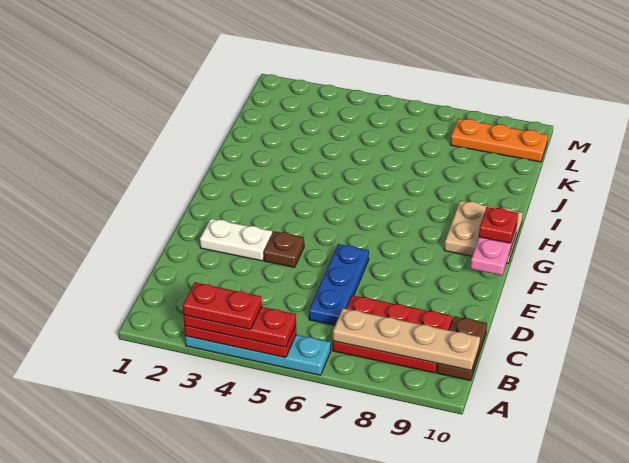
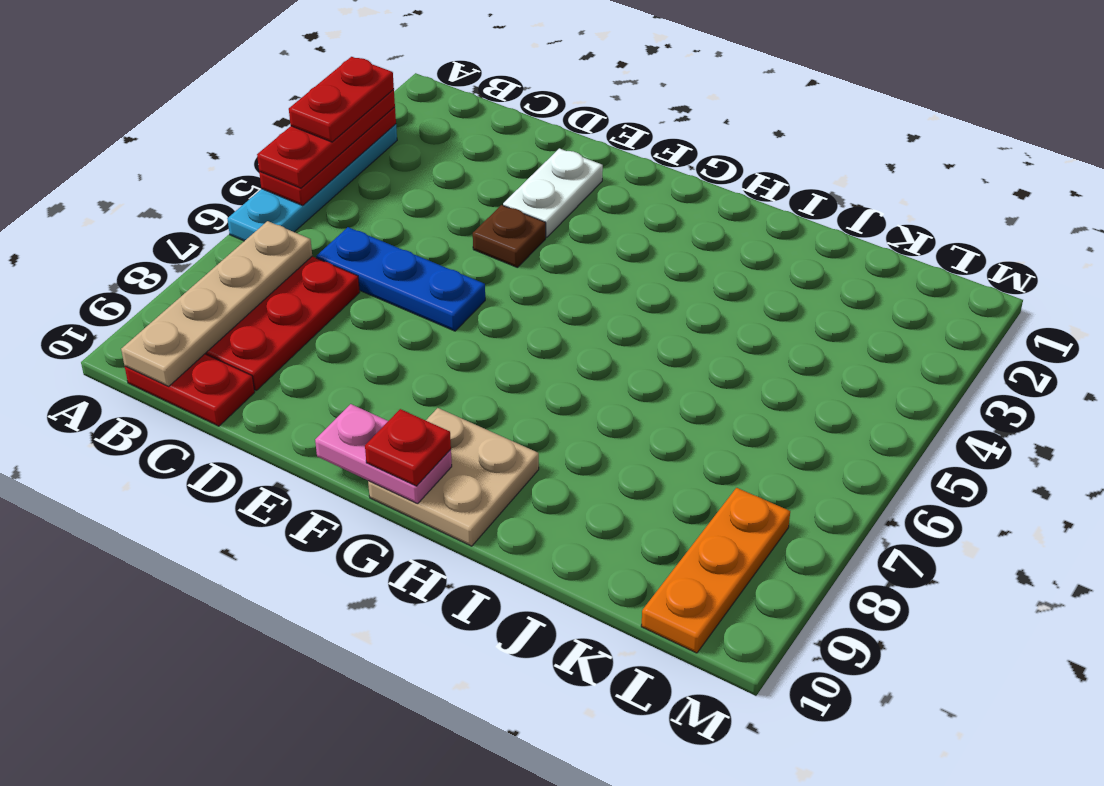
brown plate B10:C10 level 1 -> red plate B10:C10 level 1

